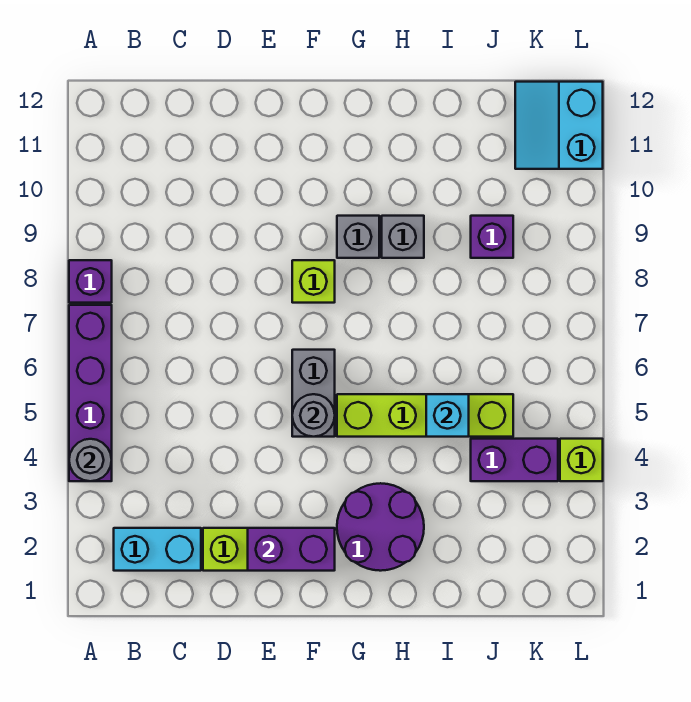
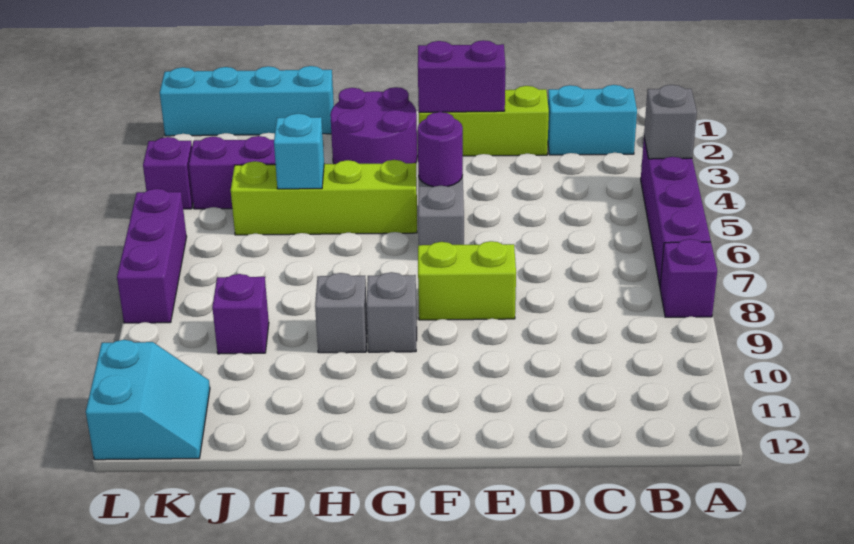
grey round brick A4 level 2 -> grey brick A4 level 2
grey round brick F5 level 2 -> purple round brick F5 level 2
lime brick F8 level 1 -> lime brick E8:F8 level 1
none -> cyan brick I1:L1 level 1
lime brick L4 level 1 -> purple brick L4 level 1
none -> purple brick L6:L8 level 1

